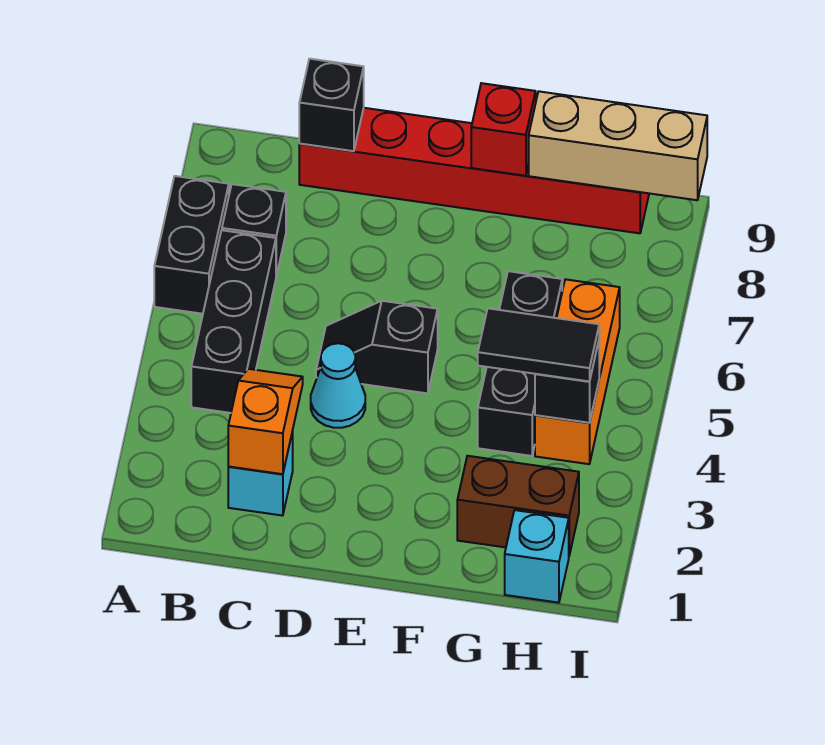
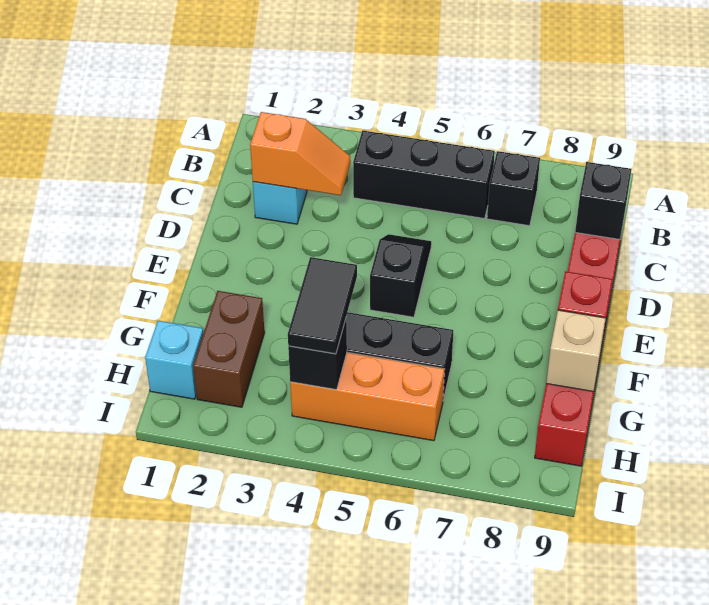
black brick A6:A7 level 1 -> none
cyan cone D4 level 1 -> none
tan brick G9:I9 level 2 -> tan brick G9 level 2

